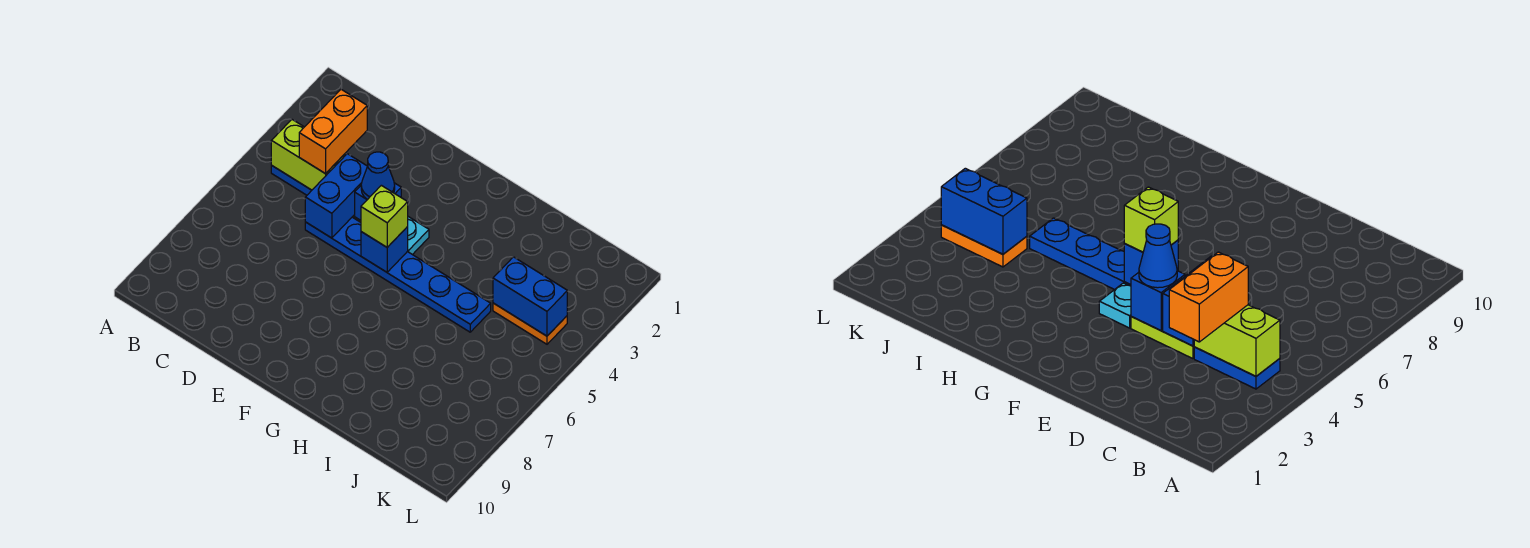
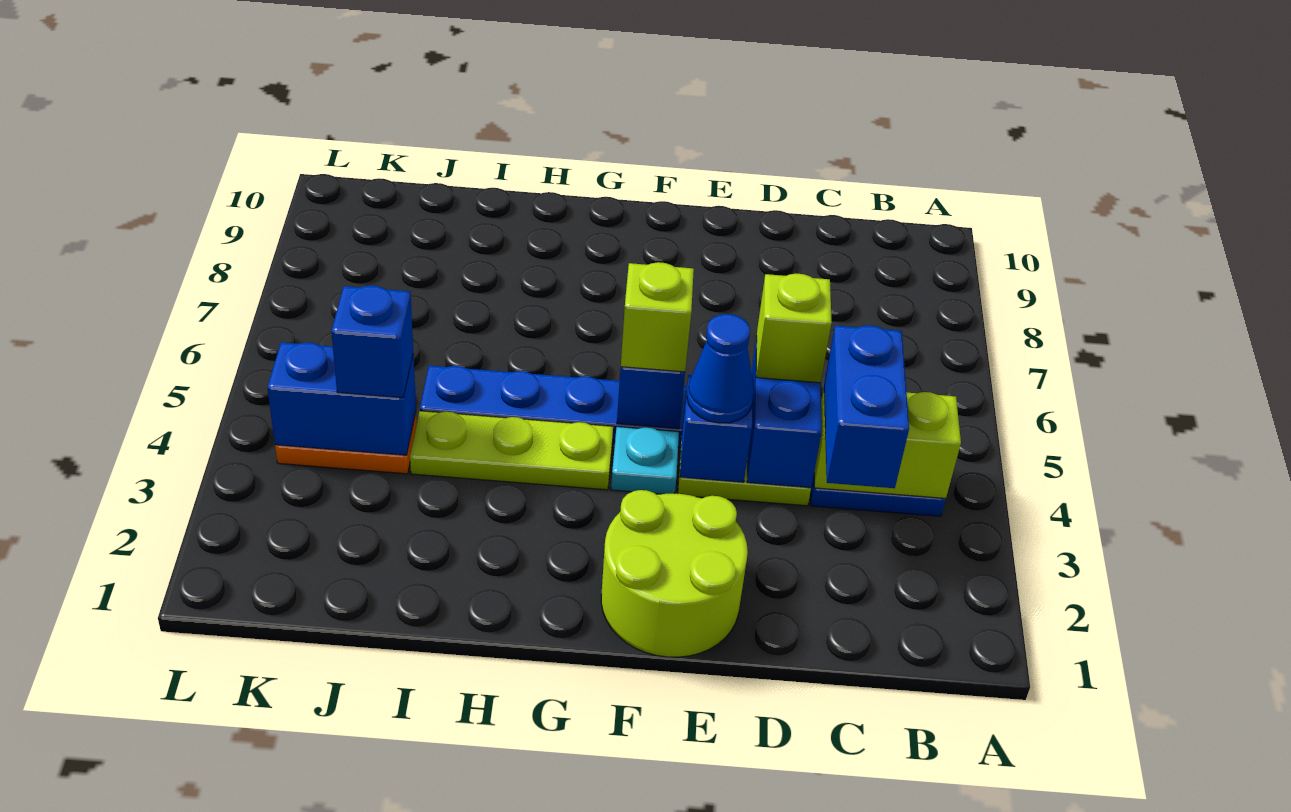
orange brick C3:C4 level 3 -> blue brick C3:C4 level 3
none -> lime brick D5 level 3
none -> lime round brick E1:F2 level 1
none -> lime plate G4:I4 level 1
none -> blue brick J4 level 3

